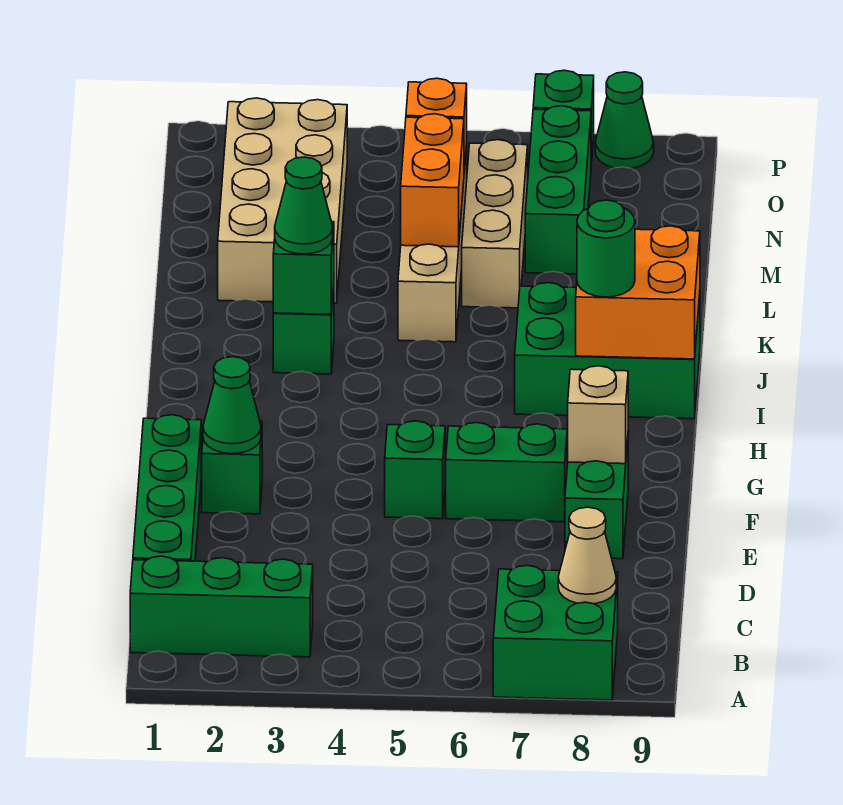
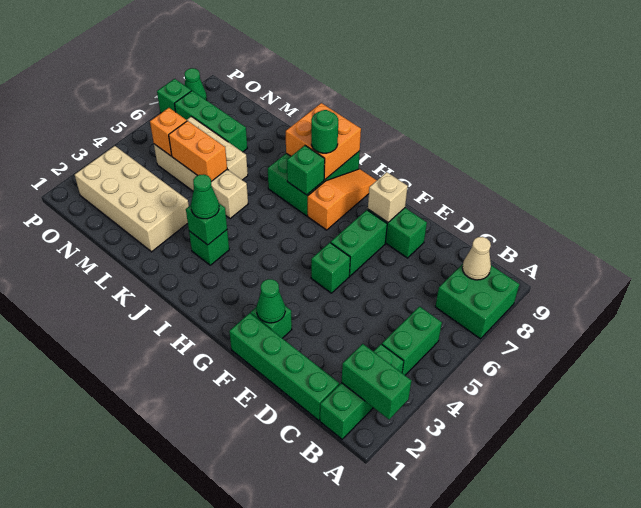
none -> green brick A2:B2 level 2
none -> green brick B4:B5 level 1
none -> orange slope H7:H9 level 1 top 7
none -> green brick I7 level 2

